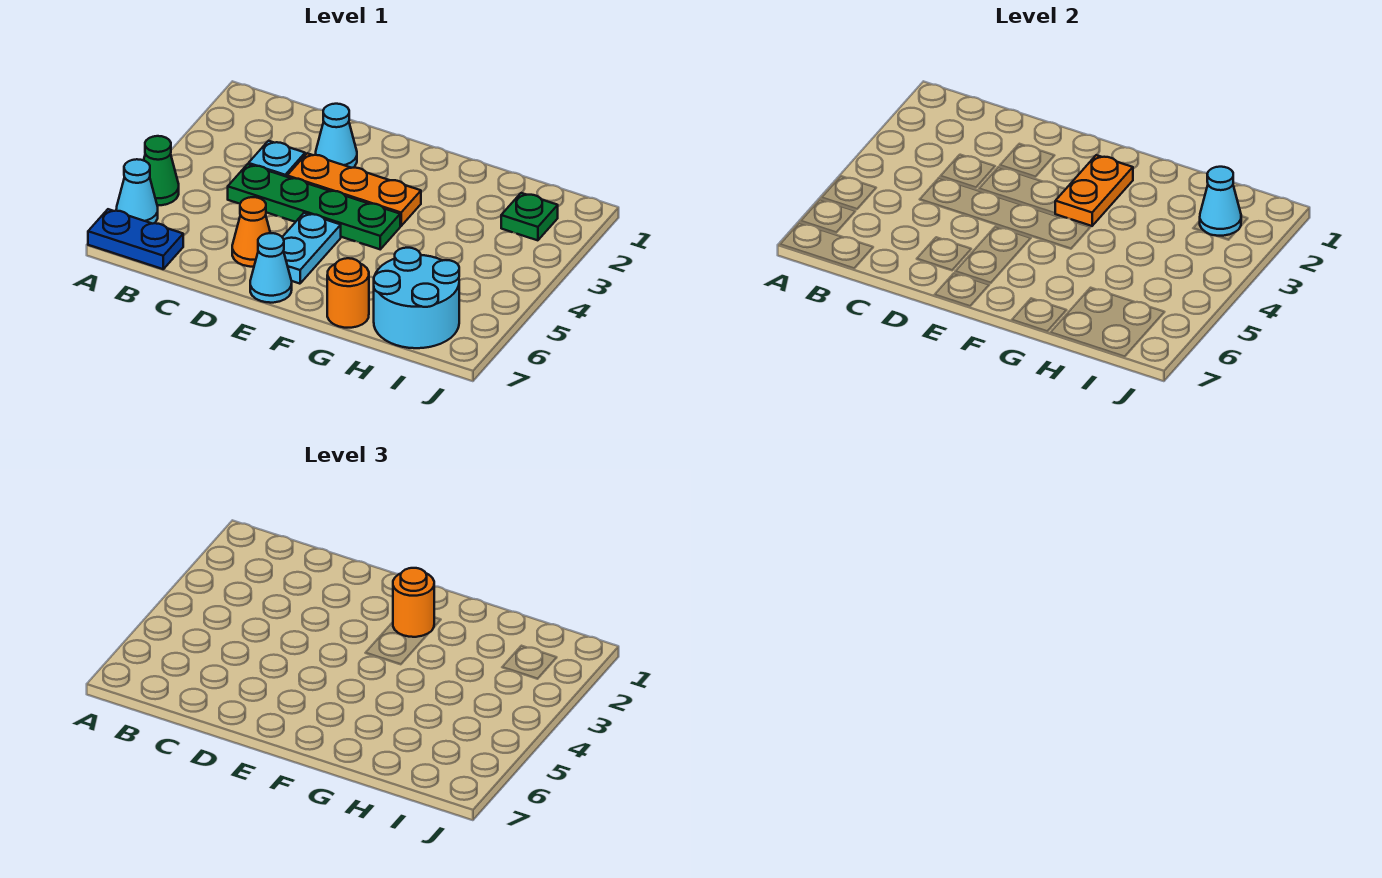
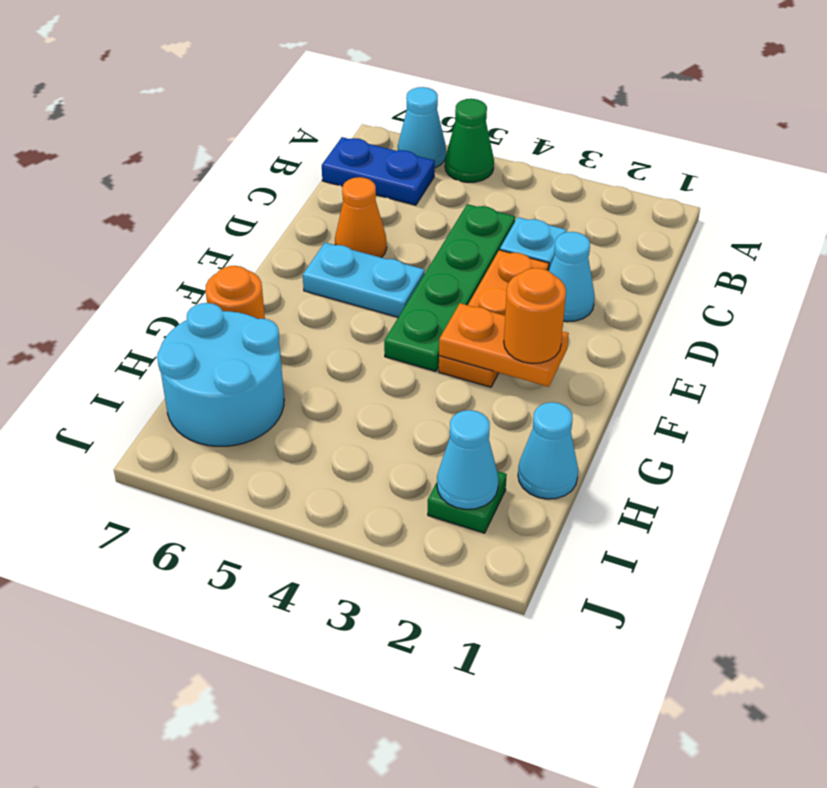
blue plate A7:B7 level 1 -> blue plate B6:B7 level 1
cyan cone E7 level 1 -> cyan cone H1 level 1

